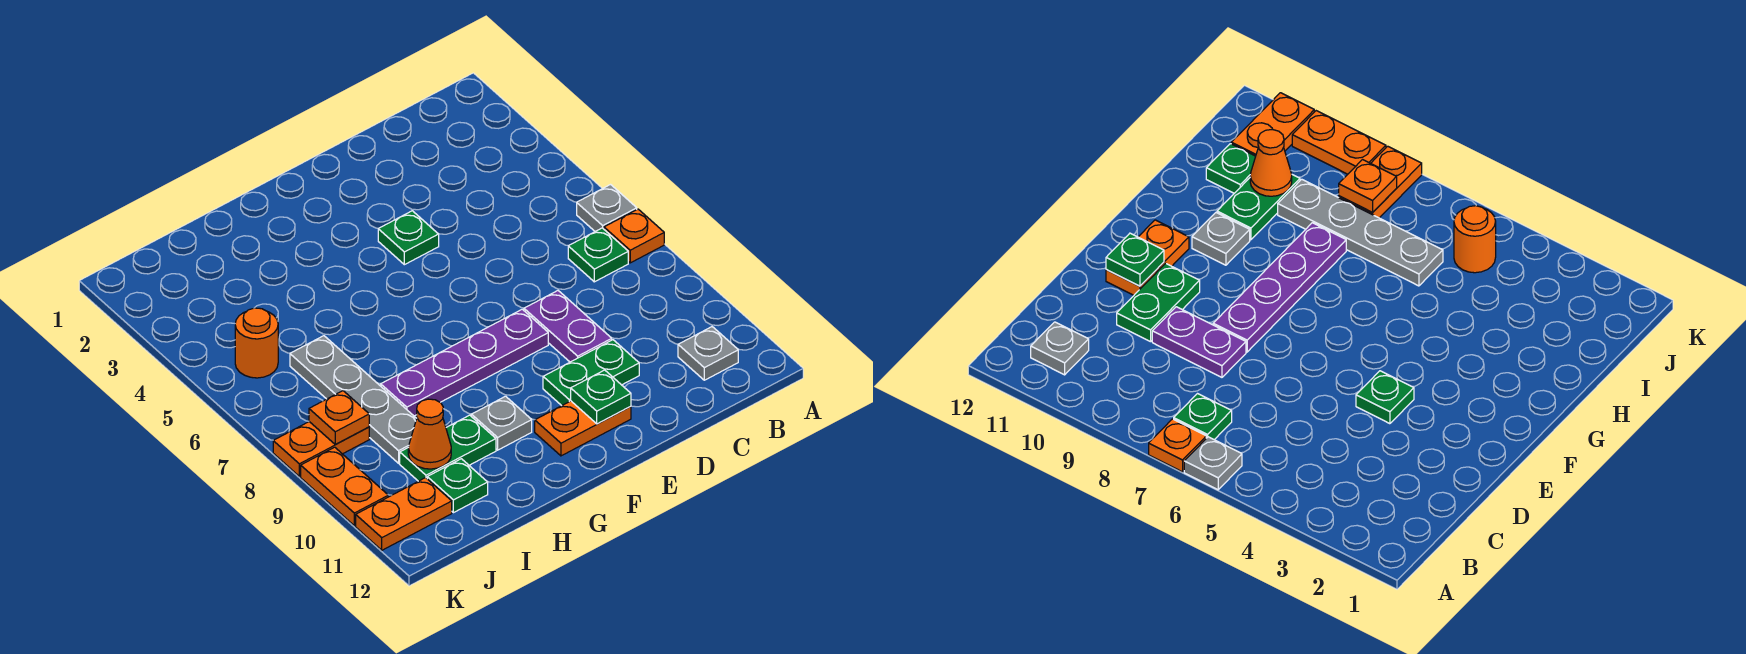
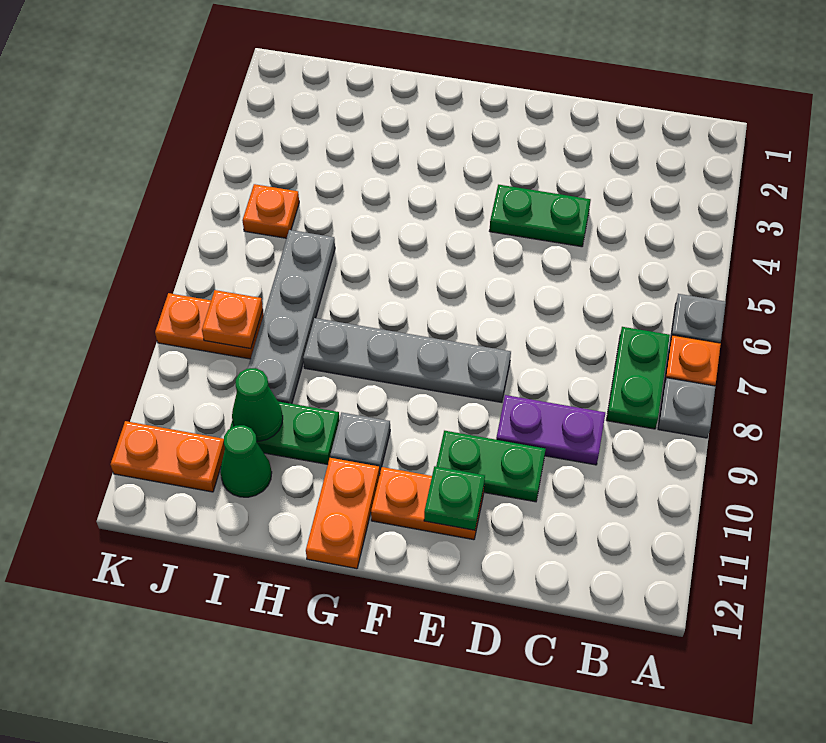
green plate B7 level 1 -> green plate B7:B8 level 1
grey plate B11 level 1 -> grey plate A8 level 1
purple plate D8:D9 level 1 -> purple plate C9:D9 level 1
green plate E4 level 1 -> green plate D4:E4 level 1
purple plate E8:H8 level 1 -> grey plate E8:H8 level 1
orange cone I10 level 2 -> green cone I10 level 2
green plate I11 level 1 -> green cone I11 level 1
orange round brick J5 level 1 -> orange plate J5 level 1
orange plate K9:K10 level 1 -> orange plate G11:G12 level 1

